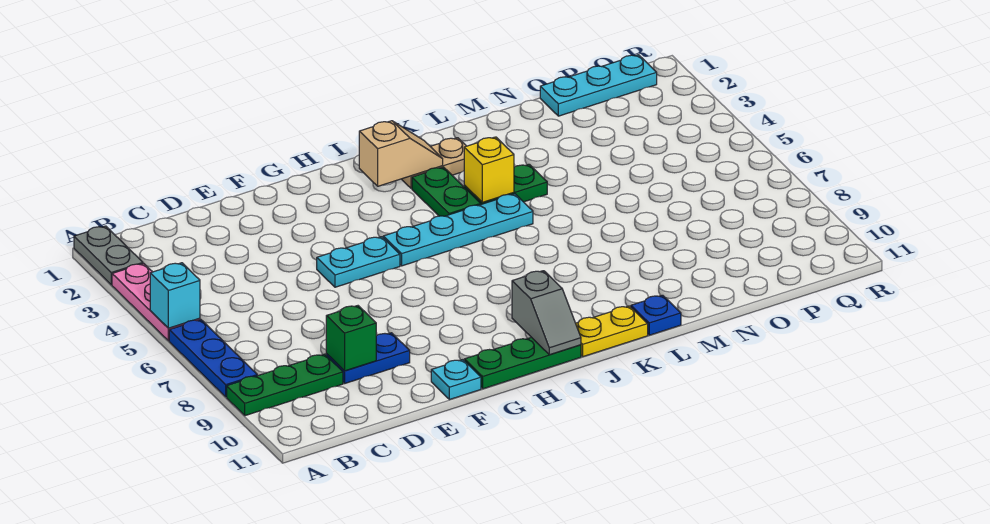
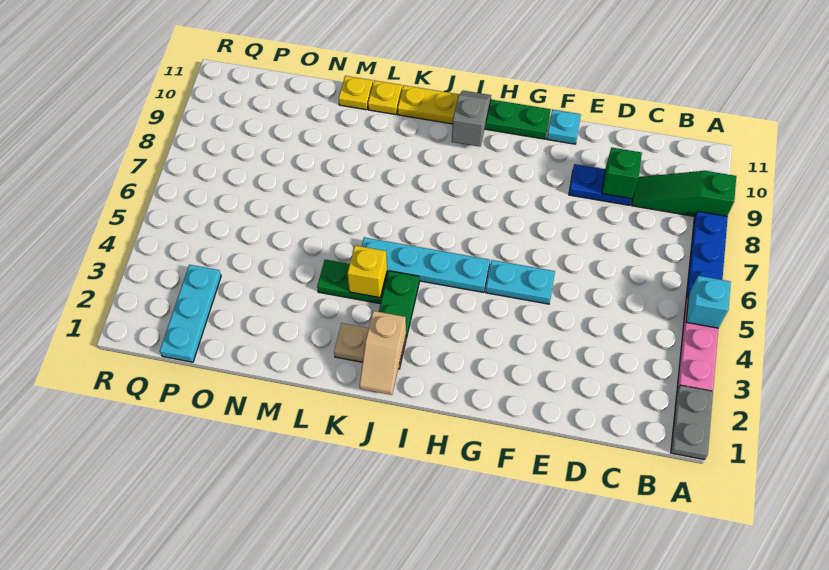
green plate A9:C9 level 1 -> green slope A9:C9 level 1 top A
tan slope I2:J2 level 2 top I -> tan slope J1:J2 level 2 top 2
blue plate L11 level 1 -> yellow plate L11 level 1
none -> yellow plate M11 level 1
cyan plate O1:Q1 level 1 -> cyan plate P1:P3 level 1

